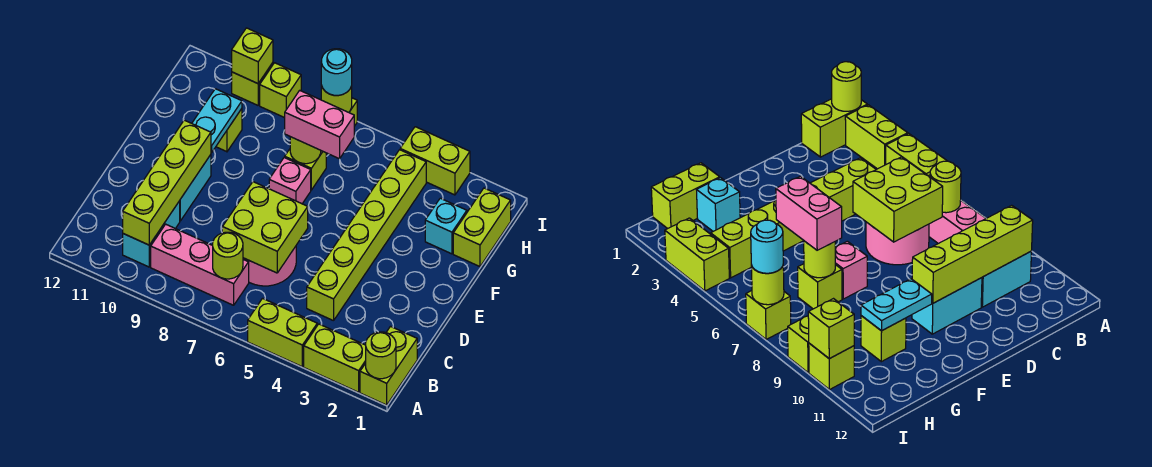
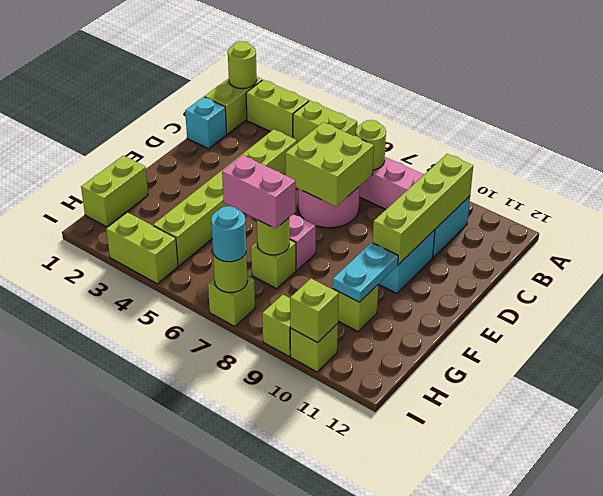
cyan brick G2 level 1 -> cyan brick C1 level 1

